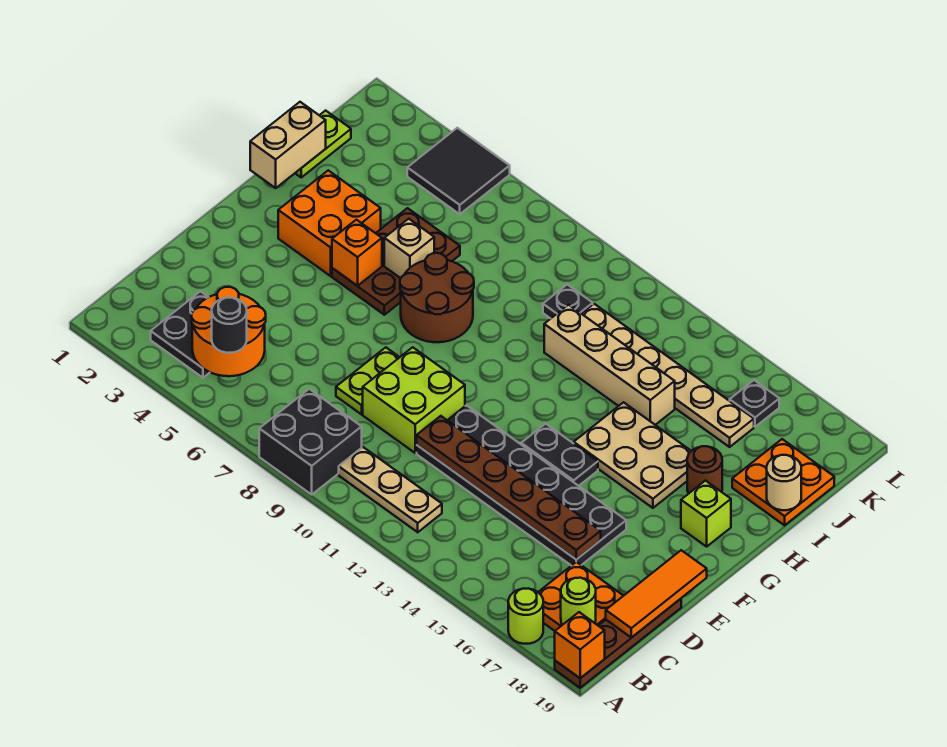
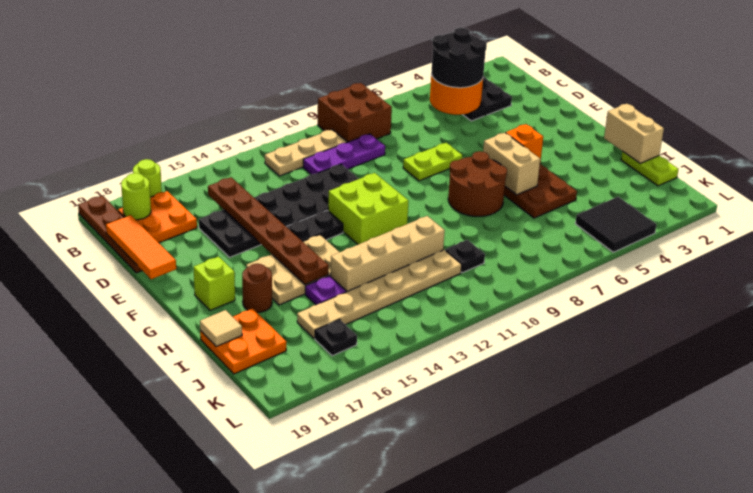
black brick A8:B9 level 1 -> brown brick A8:B9 level 1
orange brick A19 level 2 -> none
black round brick B5 level 3 -> black round brick B4:C5 level 3
none -> purple plate C9:C11 level 1
lime plate D8:E8 level 1 -> lime plate E7:E8 level 1
lime brick D9:E10 level 1 -> lime brick F11:G12 level 1
brown plate D11:D16 level 2 -> brown plate C15:H15 level 2
orange brick G3:H4 level 1 -> none
tan brick H6 level 2 -> tan brick G6:H6 level 2
none -> purple plate I15 level 1
tan round brick I19 level 2 -> tan tile I19 level 2

